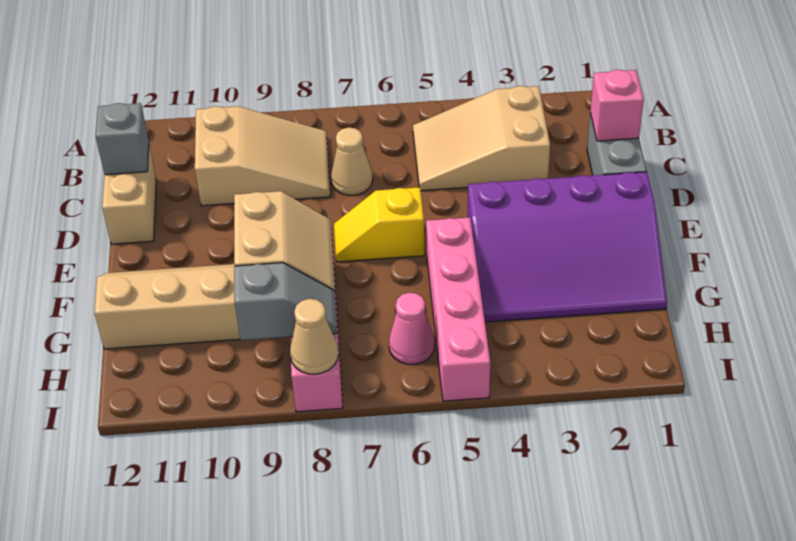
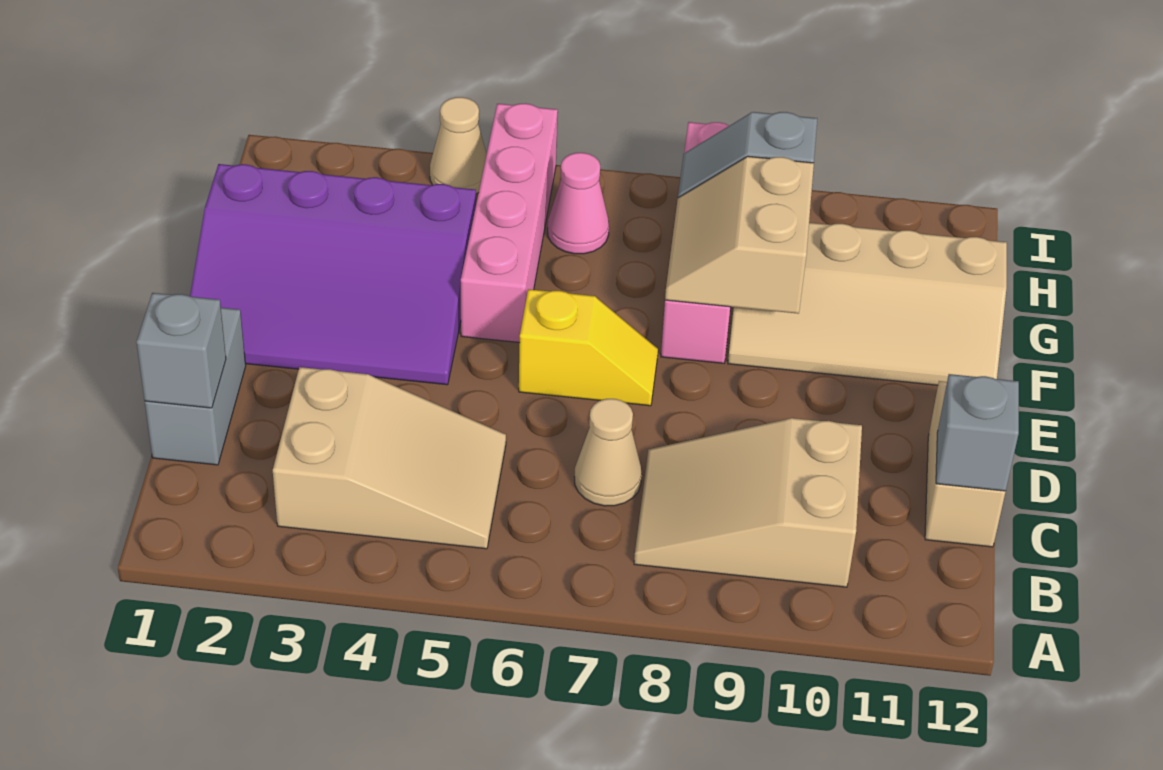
pink brick C1 level 2 -> grey brick C1 level 2
purple slope E1:G4 level 1 top E -> purple slope E1:G4 level 1 top G
tan cone I8 level 2 -> tan cone I4 level 1

